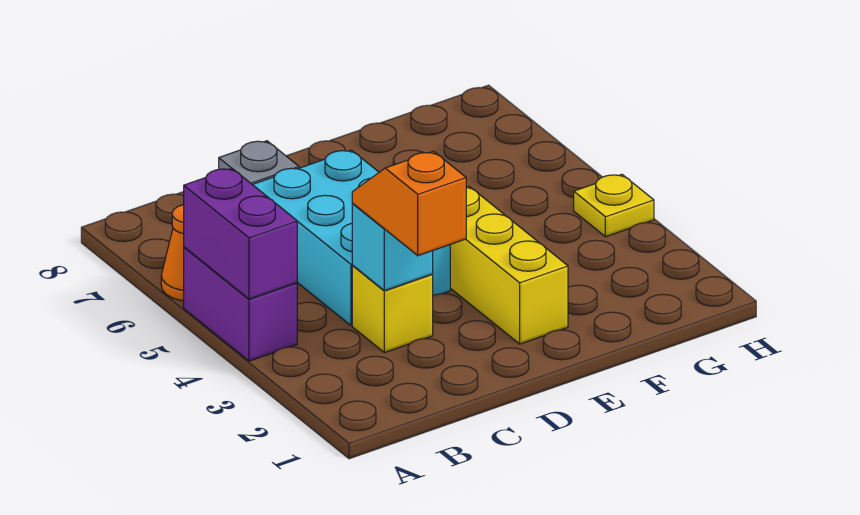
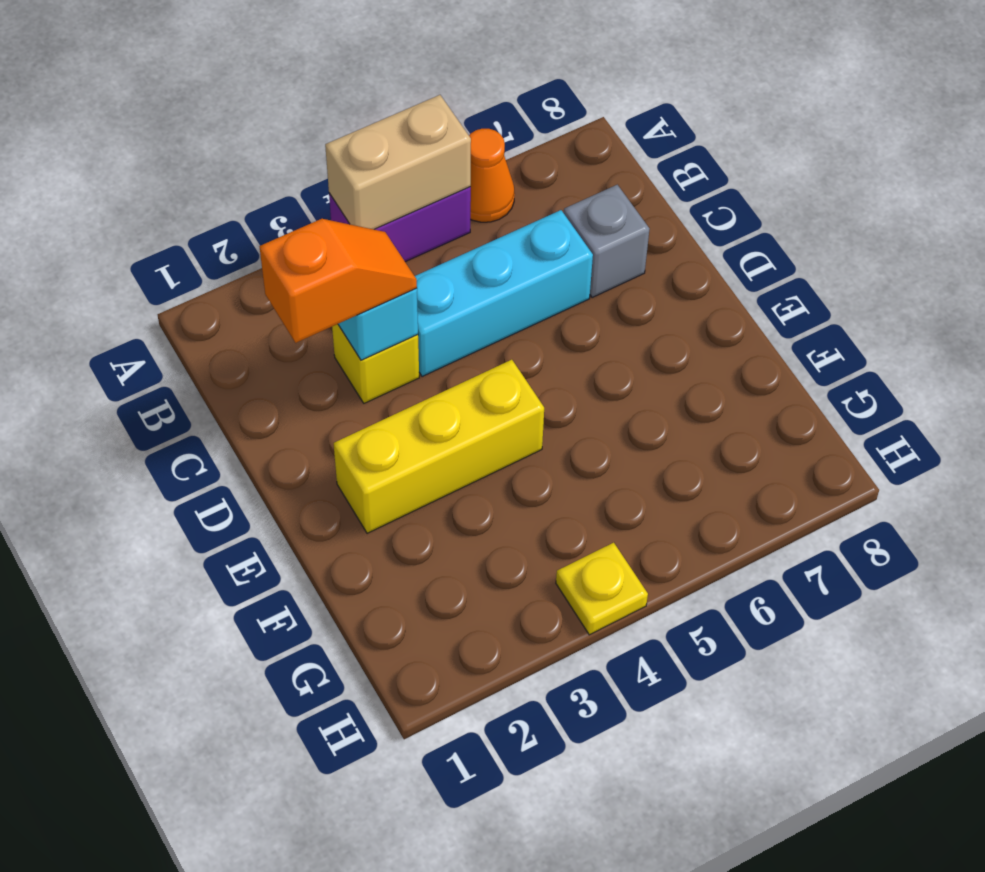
purple brick A4:A5 level 2 -> tan brick A4:A5 level 2
cyan brick C4:D6 level 1 -> cyan brick C4:C6 level 1

